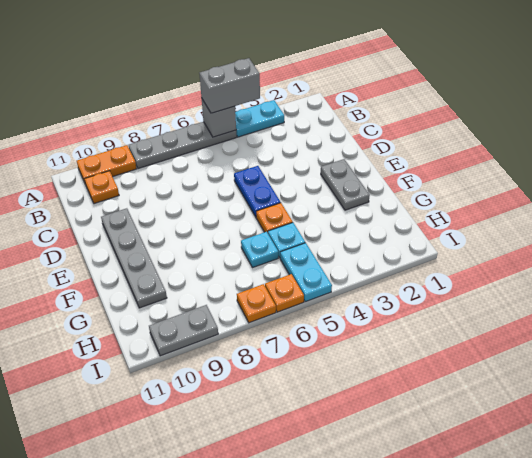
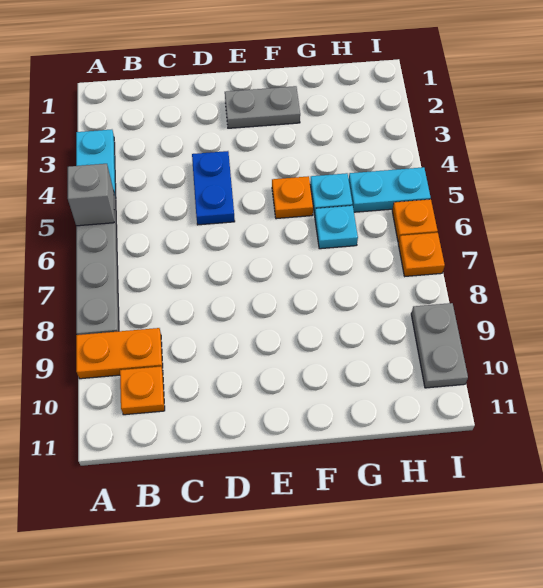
grey brick A4:A5 level 3 -> none
orange plate A9:A10 level 1 -> orange plate A9:B9 level 1
blue plate D5:E5 level 1 -> blue plate D4:D5 level 1
grey plate D10:G10 level 1 -> none

